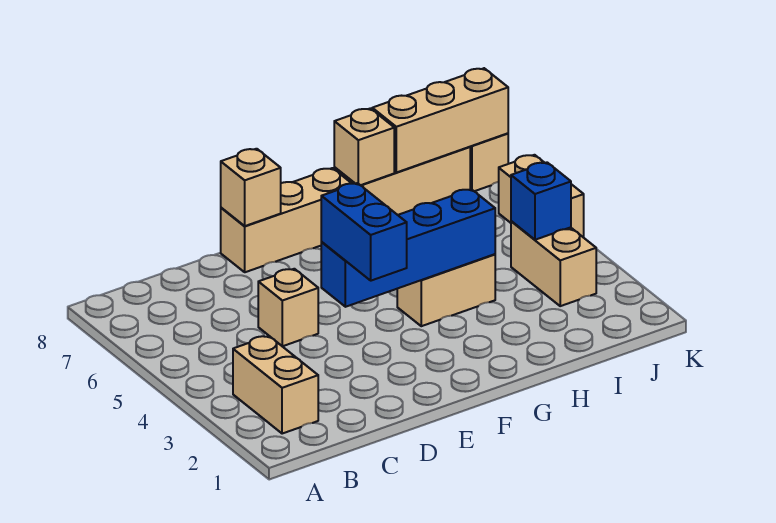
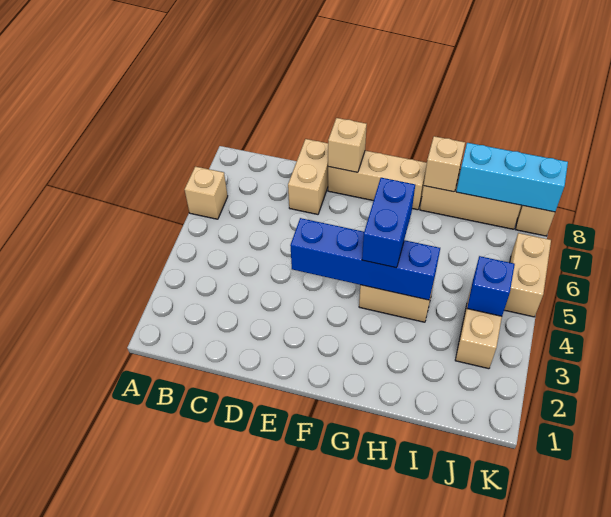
tan brick B2:B3 level 1 -> tan brick D7:D8 level 1
tan brick D5 level 1 -> tan brick A6 level 1
blue brick E3:E4 level 3 -> blue brick G4:G5 level 3
tan brick I8:K8 level 2 -> cyan brick I8:K8 level 2

